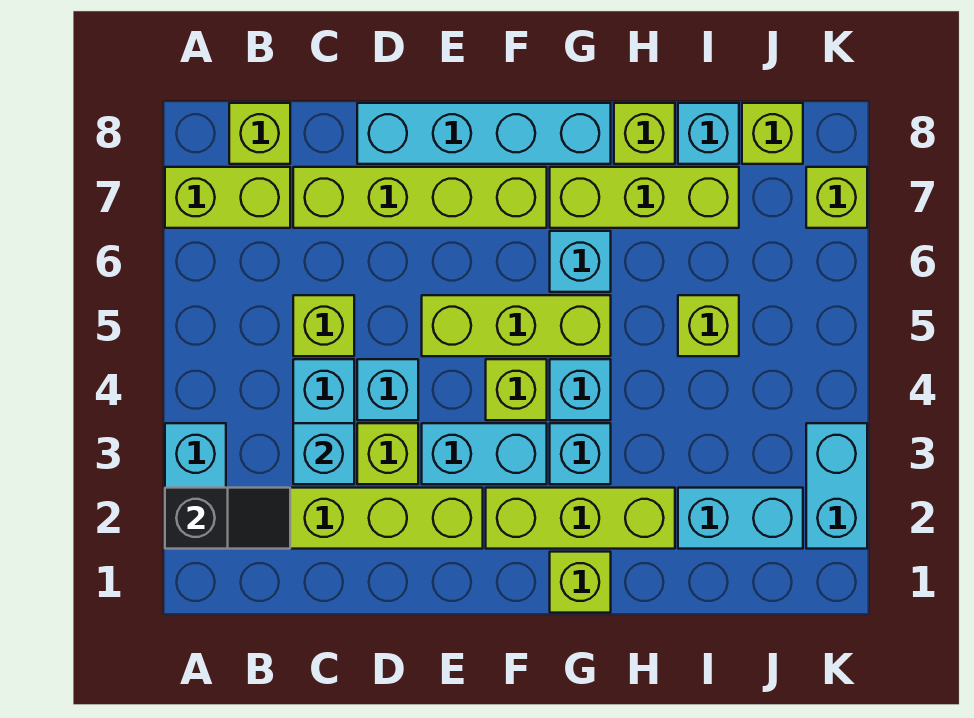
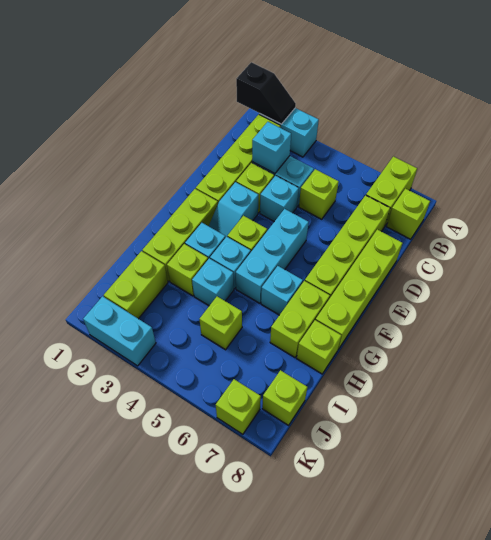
black slope A2:B2 level 2 top A -> black slope A1:A2 level 2 top 1
cyan brick D8:G8 level 1 -> lime brick D8:G8 level 1
cyan brick E3:F3 level 1 -> cyan slope E3:F3 level 1 top E
lime brick E5:G5 level 1 -> cyan brick E5:G5 level 1
lime brick G1 level 1 -> lime brick H3 level 1
lime brick G7:I7 level 1 -> lime brick G7:H7 level 1
cyan brick I2:J2 level 1 -> lime brick I2:J2 level 1
cyan brick I8 level 1 -> cyan brick H4 level 1

